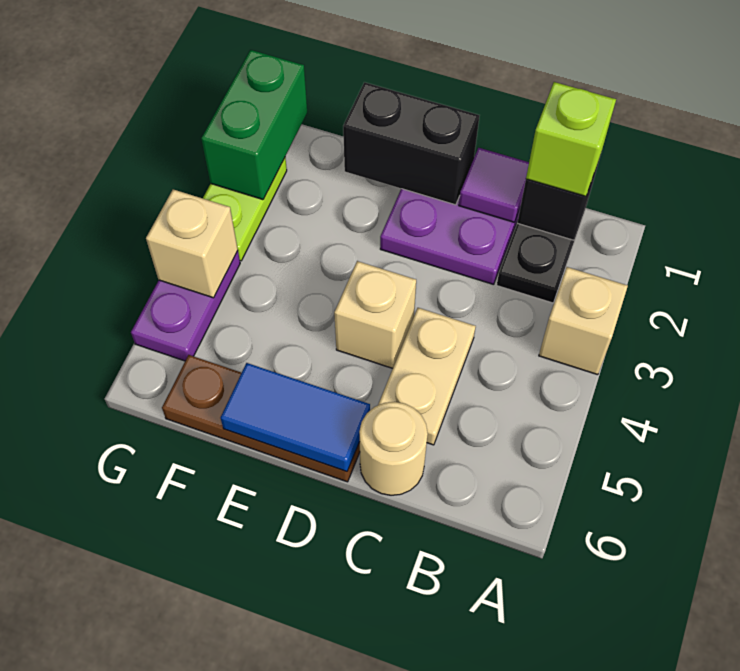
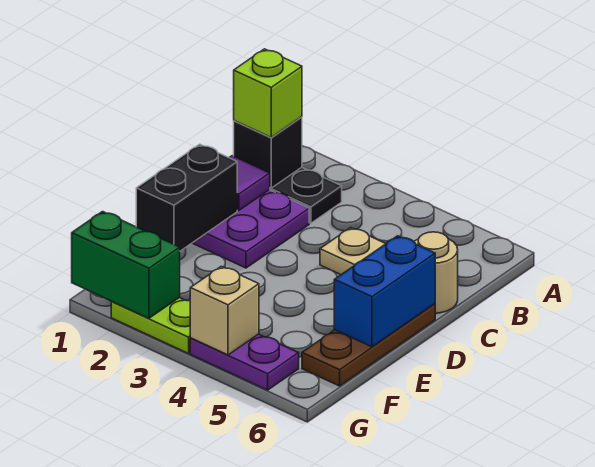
tan brick A3 level 1 -> none
tan brick D4 level 1 -> none
blue tile D6:E6 level 2 -> blue brick D6:E6 level 2

